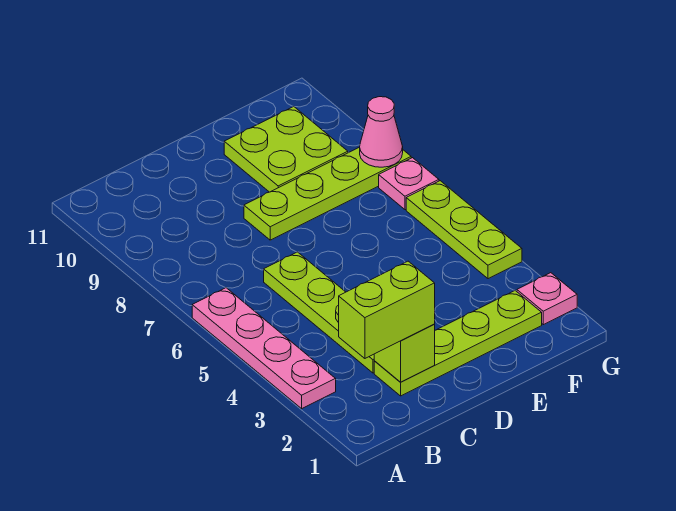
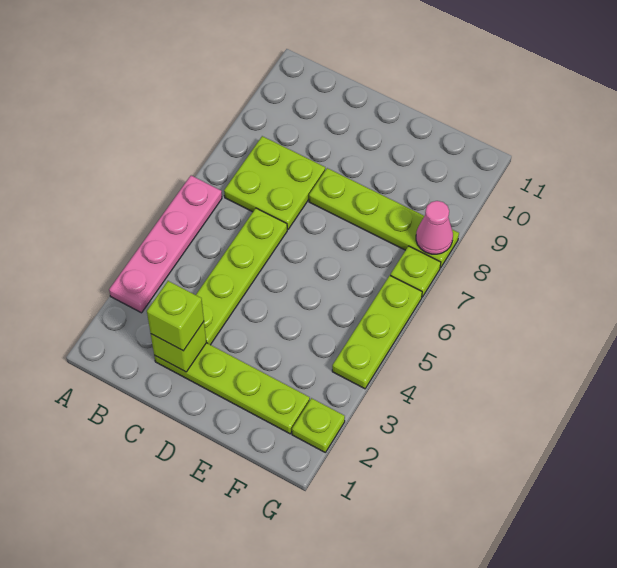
lime brick B2:C2 level 3 -> lime brick C2 level 3
lime plate E9:F10 level 1 -> lime plate B7:C8 level 1
pink plate G2 level 1 -> lime plate G2 level 1
pink plate G7 level 1 -> lime plate G7 level 1

